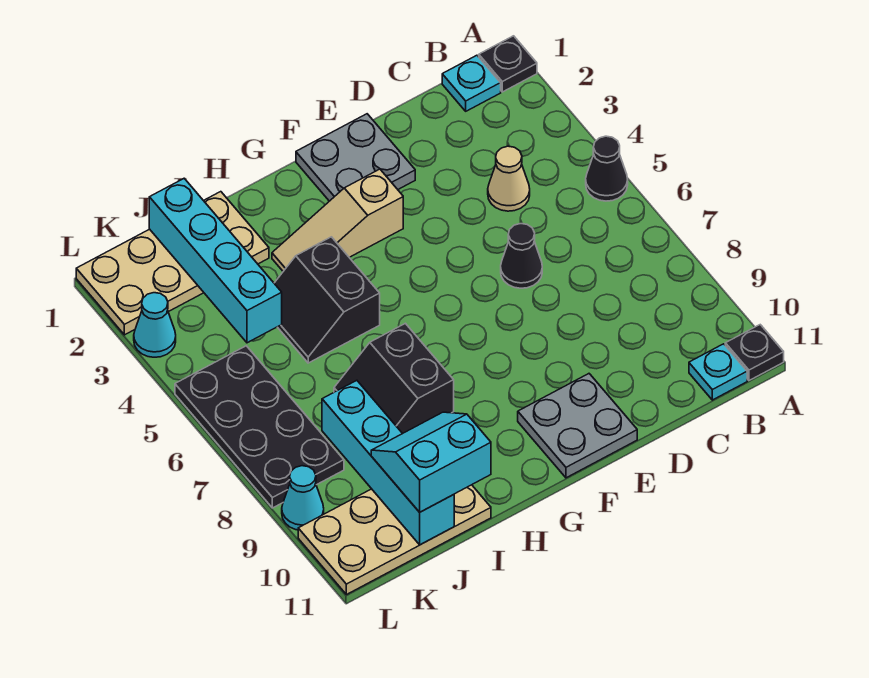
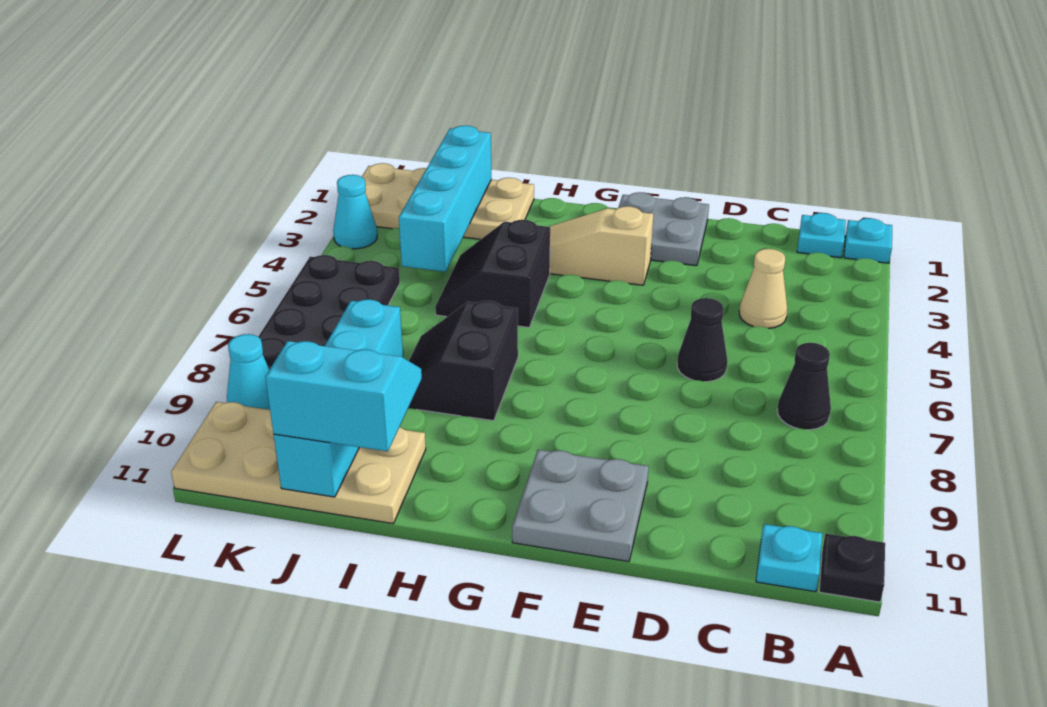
black plate A1 level 1 -> cyan plate A1 level 1
black cone A5 level 1 -> black cone B7 level 1

